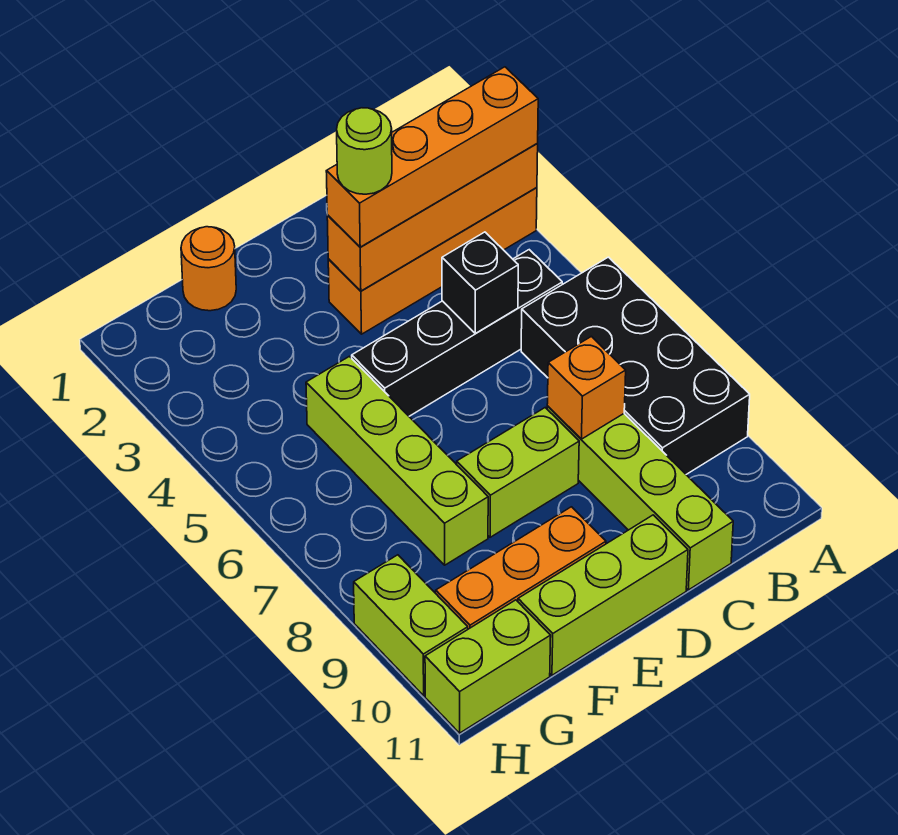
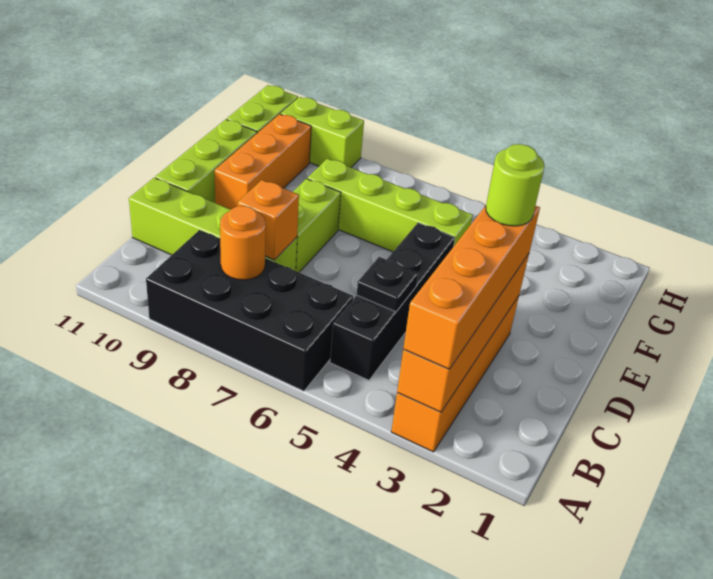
black brick C5 level 2 -> black plate C5 level 2
orange round brick F1 level 1 -> orange round brick B8 level 2

